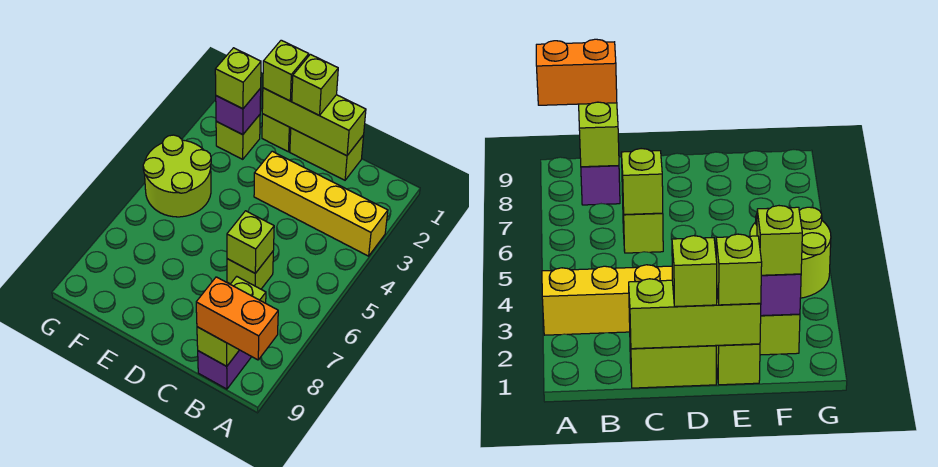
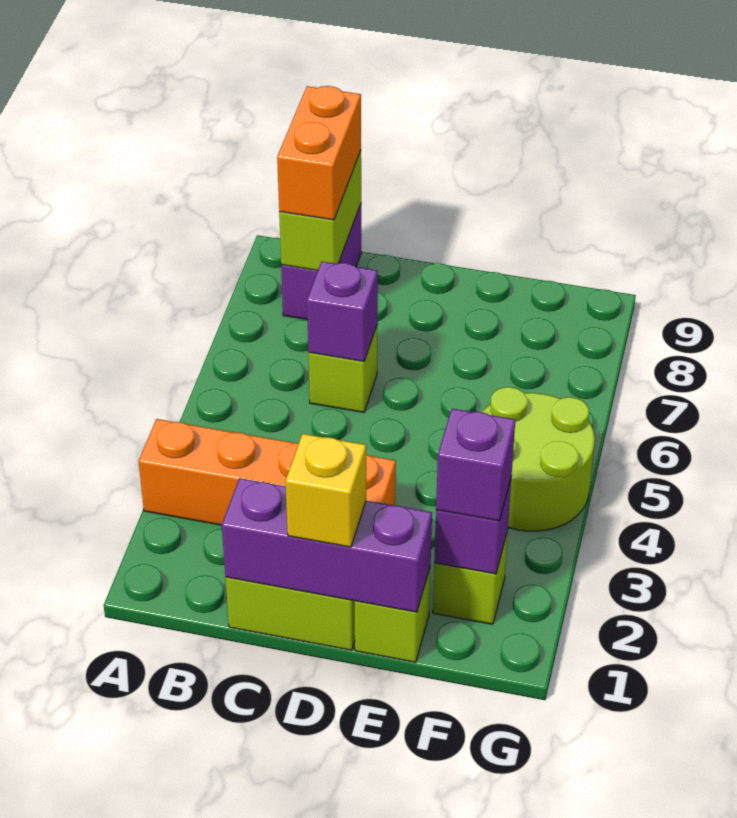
yellow brick A3:D3 level 1 -> orange brick A3:D3 level 1
orange brick A9:B9 level 3 -> orange brick B8:B9 level 3
lime brick C1:E1 level 2 -> purple brick C1:E1 level 2
lime brick C6 level 2 -> purple brick C6 level 2
lime brick D1 level 3 -> yellow brick D1 level 3
lime brick E1 level 3 -> none
lime brick F2 level 3 -> purple brick F2 level 3

